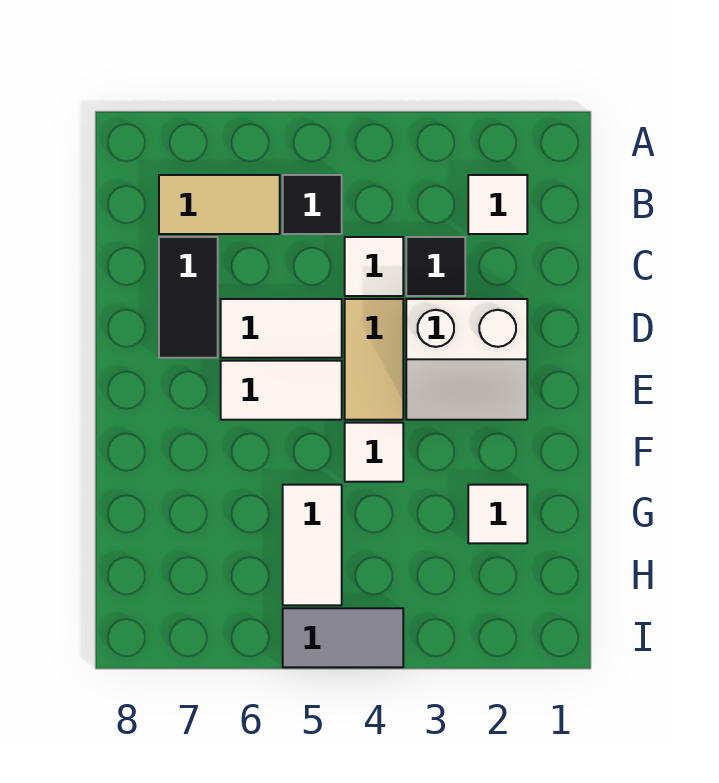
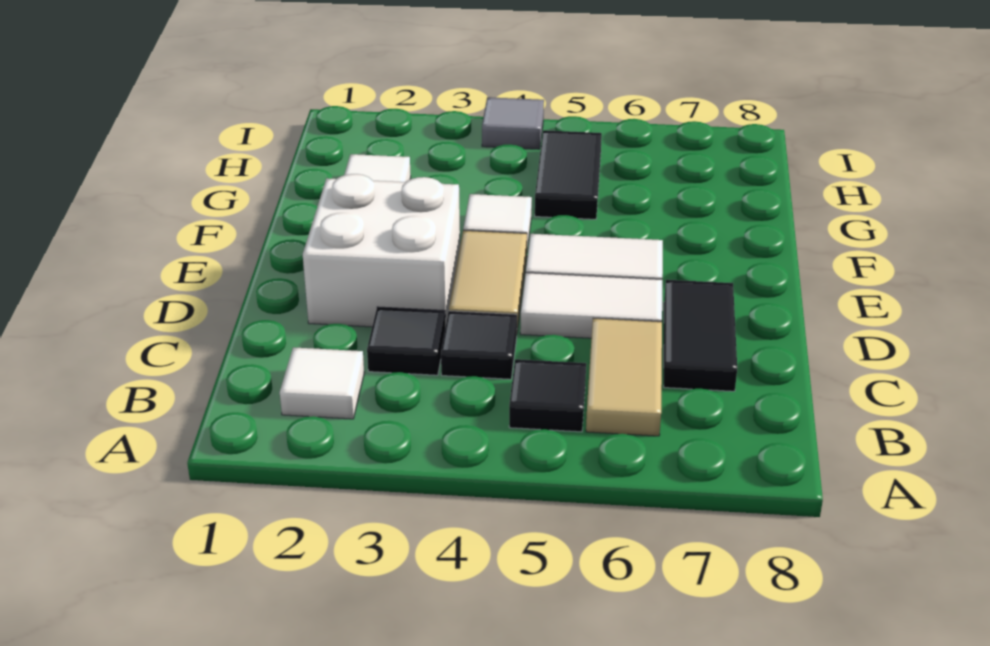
tan tile B6:B7 level 1 -> tan tile B6:C6 level 1
white tile C4 level 1 -> black tile C4 level 1
white slope D2:E3 level 1 top D -> white brick D2:E3 level 1
white tile G5:H5 level 1 -> black tile G5:H5 level 1
grey tile I4:I5 level 1 -> grey tile I4 level 1

